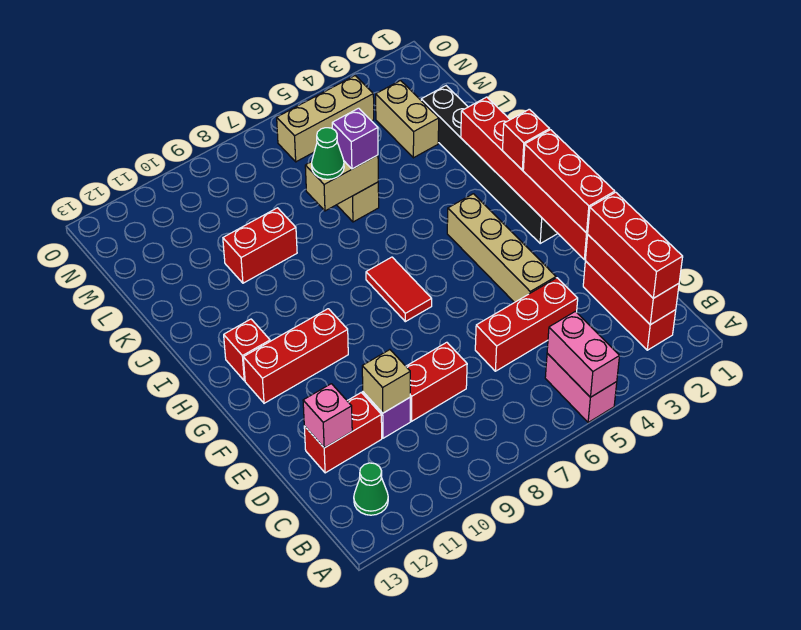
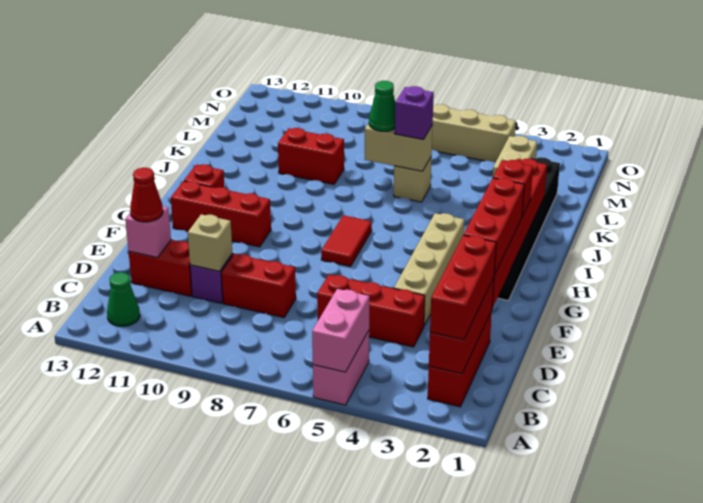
none -> red cone D12 level 3

